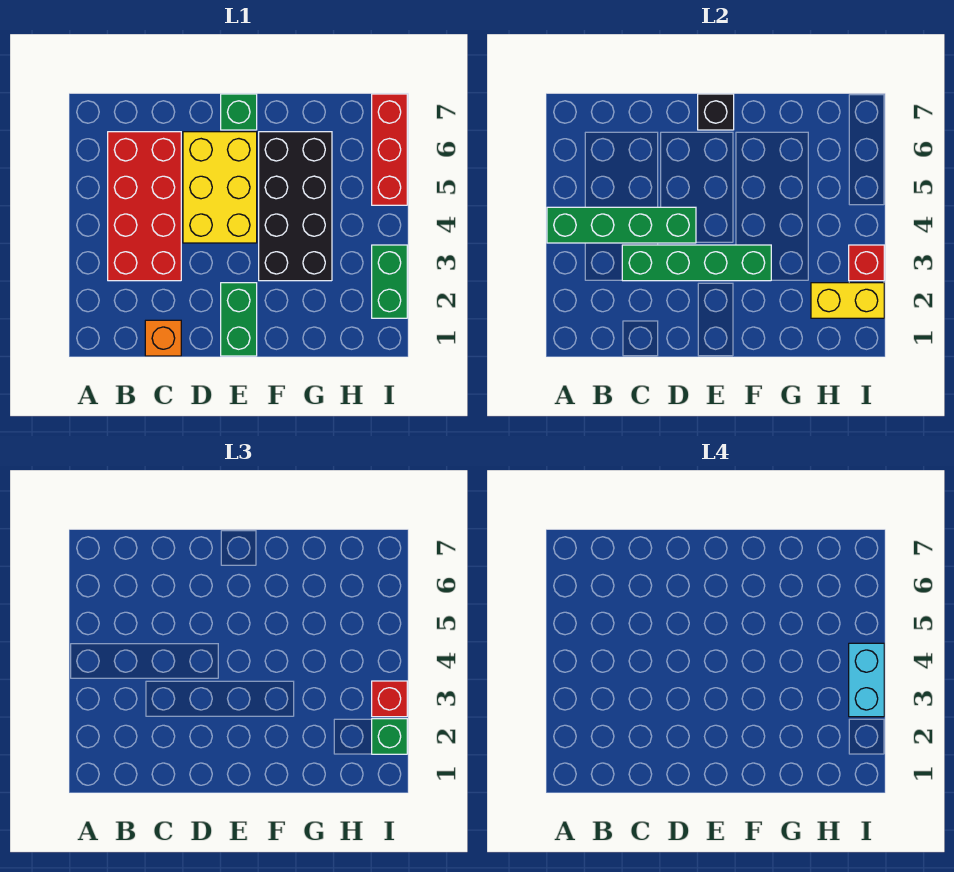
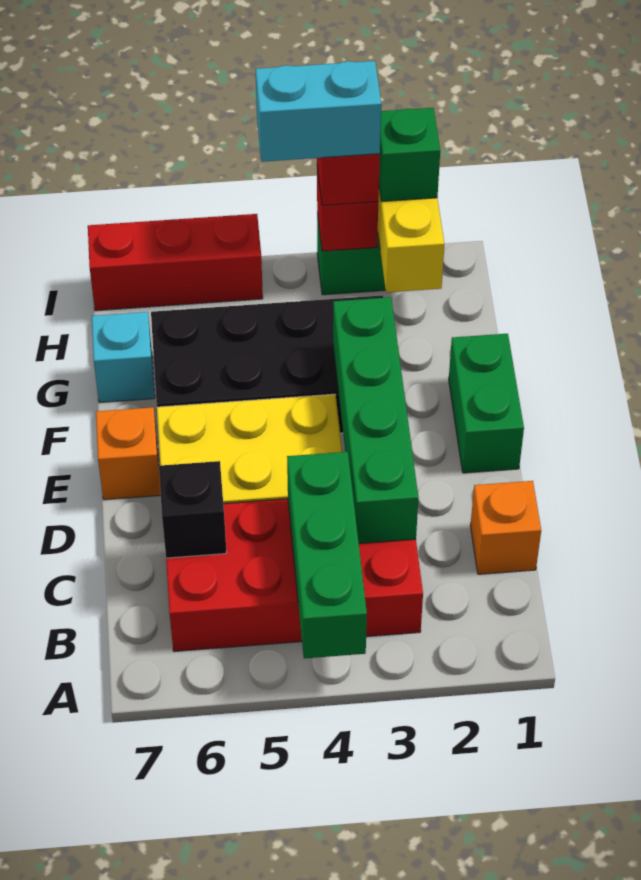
green brick A4:D4 level 2 -> green brick A4:C4 level 2
green brick E1:E2 level 1 -> green brick E1:F1 level 1
green brick E7 level 1 -> orange brick E7 level 1
black brick E7 level 2 -> black brick C6 level 2
none -> cyan brick G7 level 1

